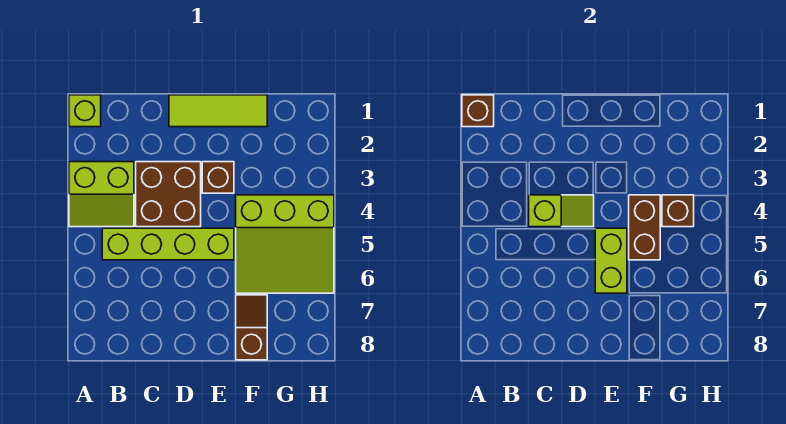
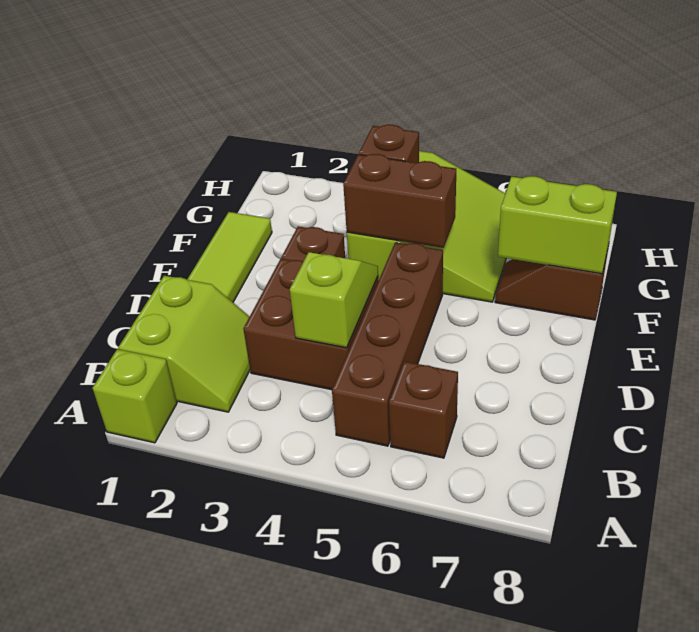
brown brick A1 level 2 -> brown brick B6 level 1
lime slope A3:B4 level 1 top 3 -> lime slope B1:C2 level 1 top 1
lime brick B5:E5 level 1 -> brown brick B5:E5 level 1
lime brick E5:E6 level 2 -> lime brick F7:F8 level 2

